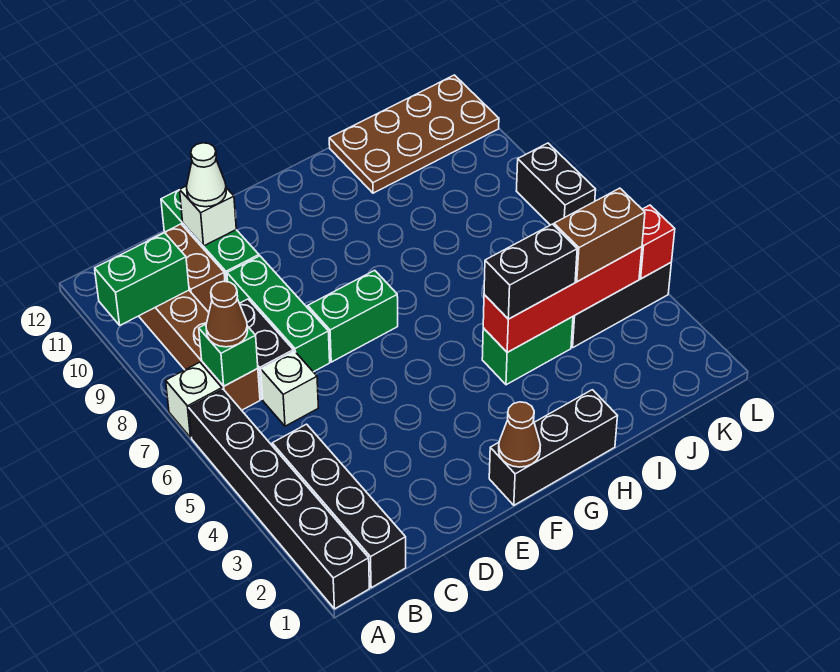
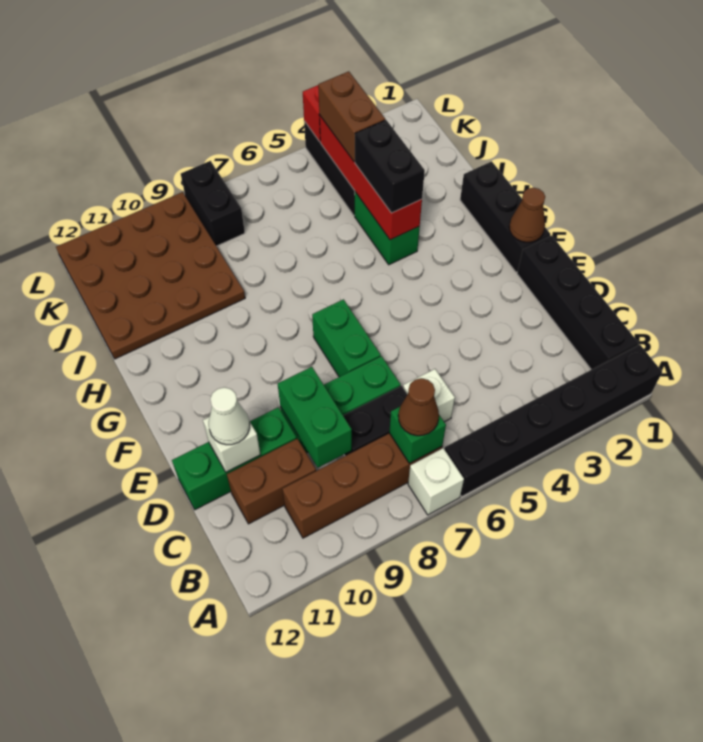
green brick A10:B10 level 2 -> green brick C9:D9 level 2
black brick B1:B4 level 1 -> black brick B1:E1 level 1
brown plate I11:L12 level 1 -> brown plate I9:L12 level 1
black brick L7:L8 level 1 -> black brick K8:L8 level 1

